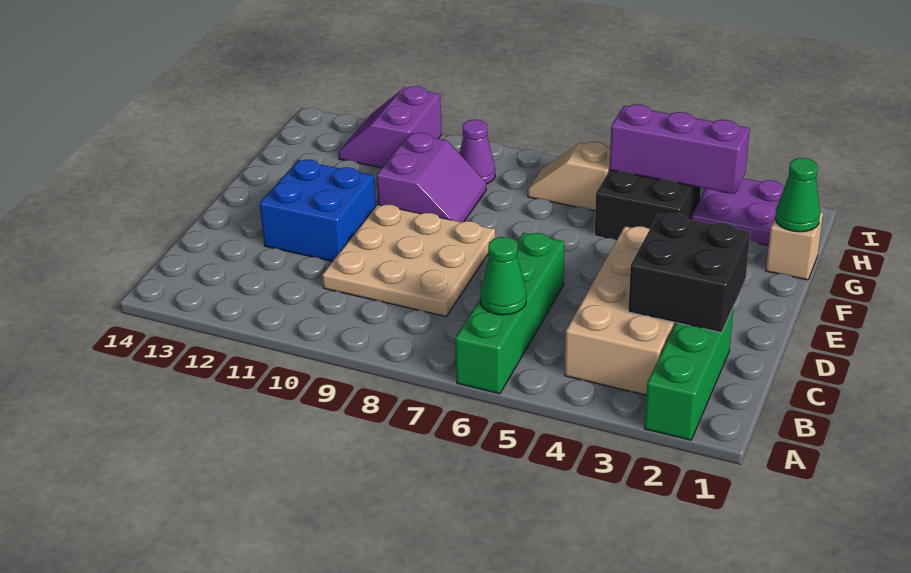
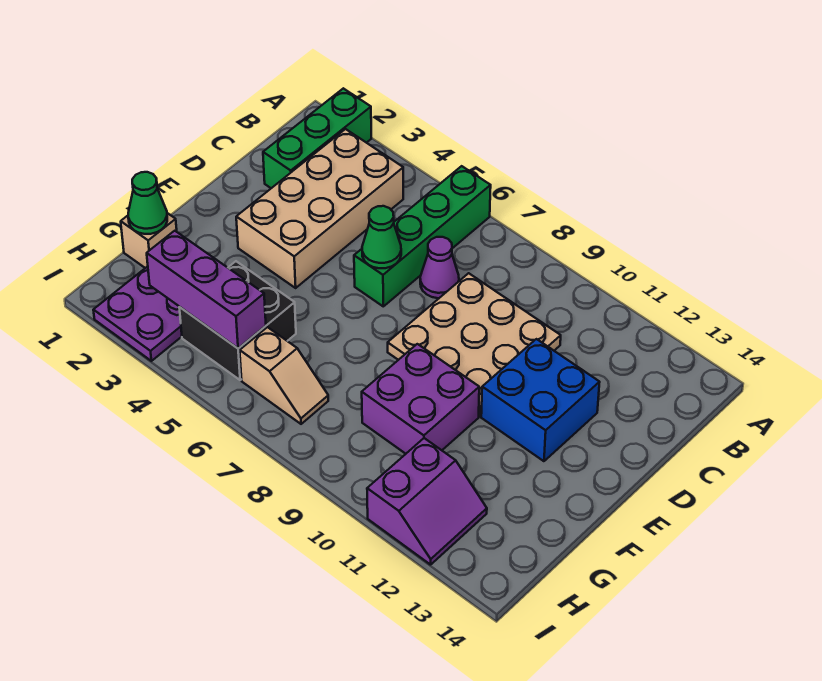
green cone B6 level 2 -> green cone D6 level 2
black brick C2:D3 level 2 -> none
purple slope F9:G10 level 1 top 10 -> purple brick F9:G10 level 1
purple cone H9 level 1 -> purple cone C7 level 1

